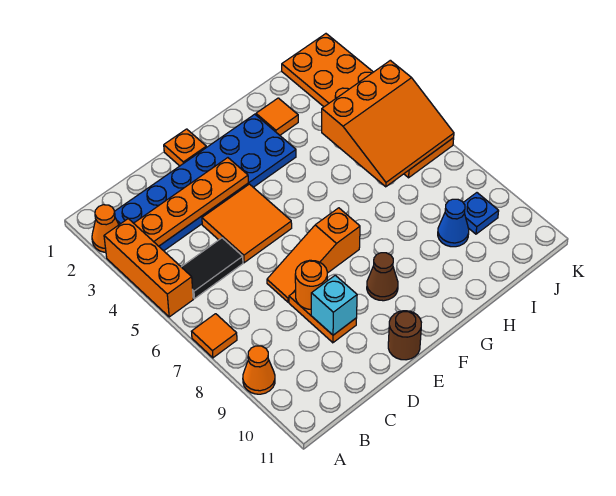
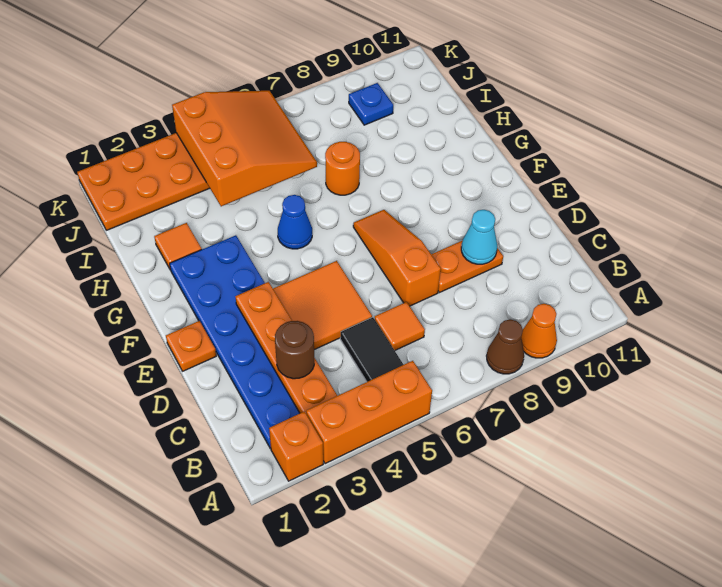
orange cone A2 level 1 -> orange brick A2 level 1
orange tile A7 level 1 -> orange tile C6 level 1
orange slope D7:F7 level 1 top F -> orange slope D7:F7 level 1 top D
orange round brick D8 level 2 -> orange round brick H7 level 1
cyan brick D9 level 2 -> cyan cone D9 level 2
brown round brick E11 level 1 -> brown round brick C3 level 3
brown cone F9 level 1 -> brown cone A8 level 1
blue cone I9 level 1 -> blue cone G5 level 1

